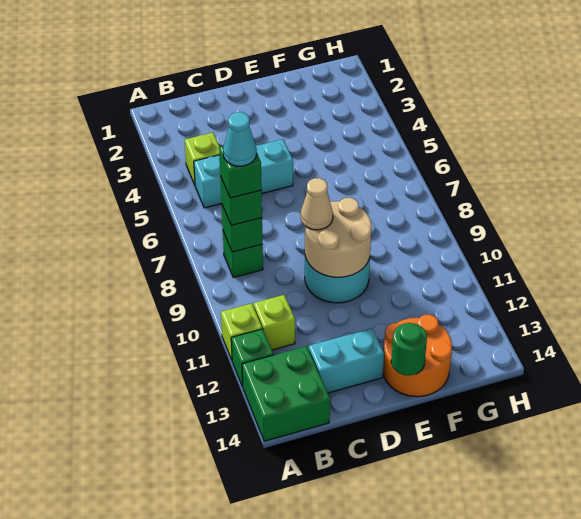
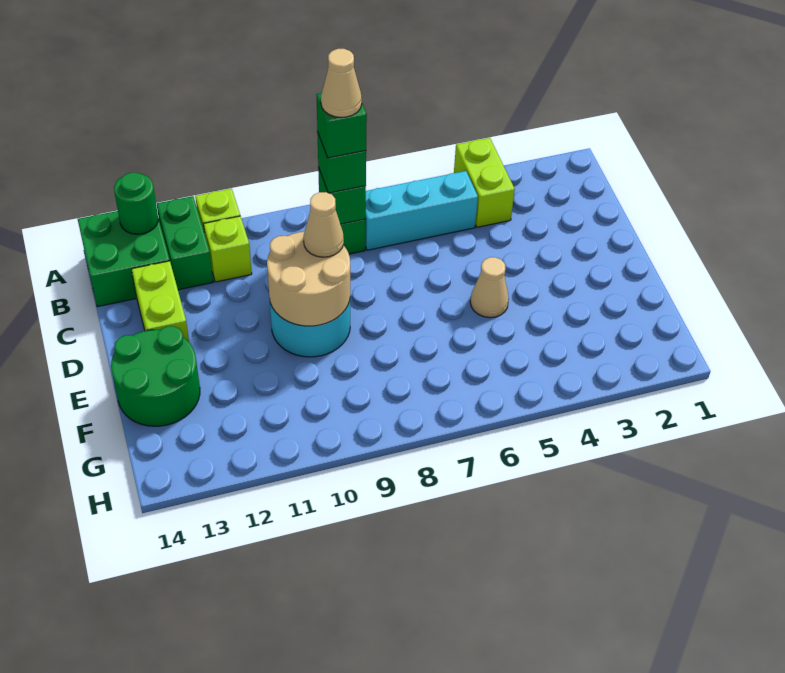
green brick A12 level 1 -> green brick A12:B12 level 1
lime brick B4 level 1 -> lime brick A4:B4 level 1
cyan brick B5:D5 level 1 -> cyan brick B5:B7 level 1
cyan cone B8 level 5 -> tan cone B8 level 5
cyan brick C13:D13 level 1 -> lime brick C13:D13 level 1
none -> tan cone E5 level 1
orange round brick E13:F14 level 1 -> green round brick E13:F14 level 1
green round brick E14 level 2 -> green round brick A13 level 2

